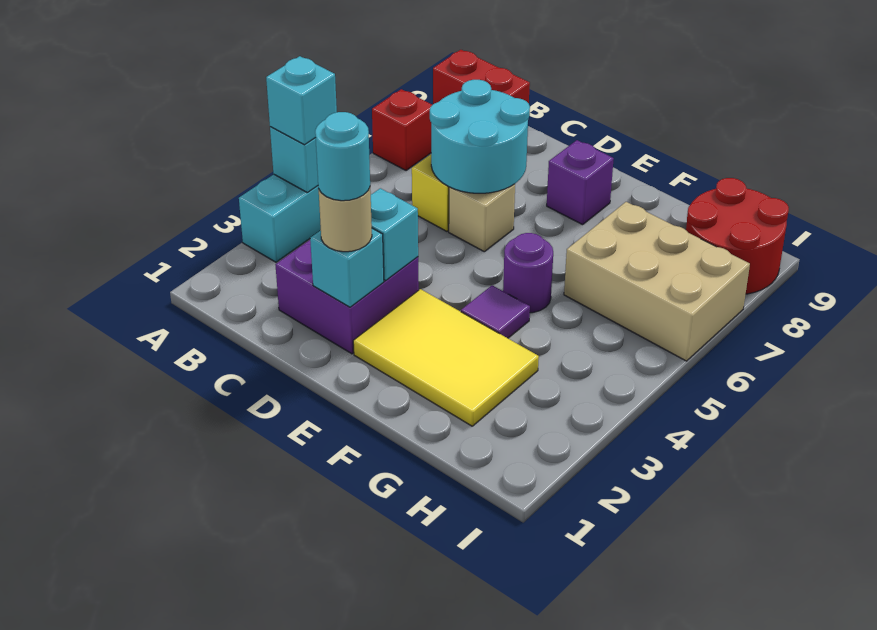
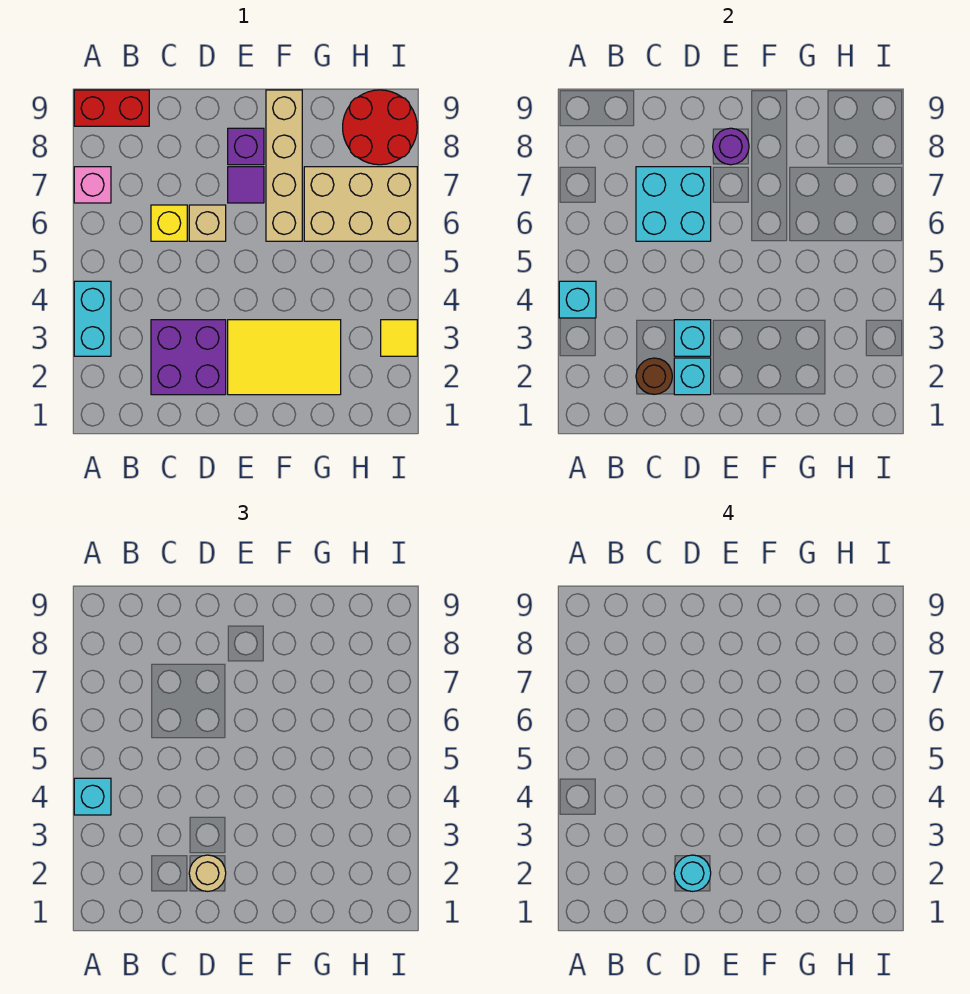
red brick A7 level 1 -> pink brick A7 level 1
none -> brown round brick C2 level 2
cyan round brick C6:D7 level 2 -> cyan brick C6:D7 level 2
purple tile F4 level 1 -> purple tile E7 level 1
purple round brick F5 level 1 -> purple round brick E8 level 2
none -> tan brick F6:F9 level 1
none -> yellow tile I3 level 1

